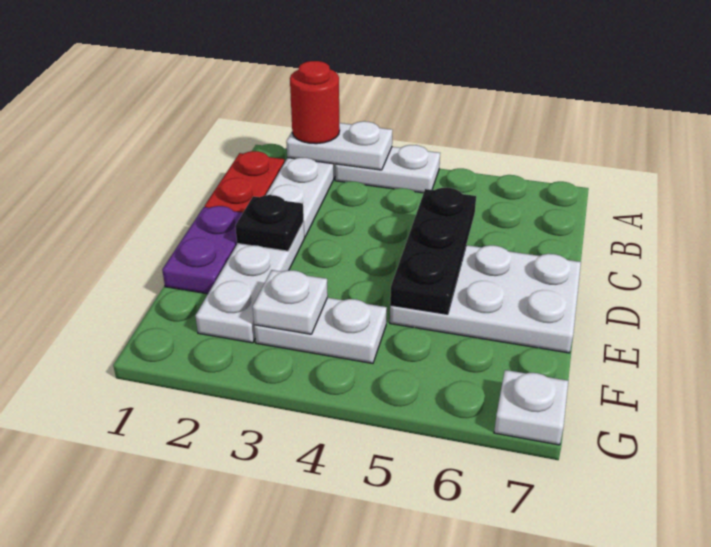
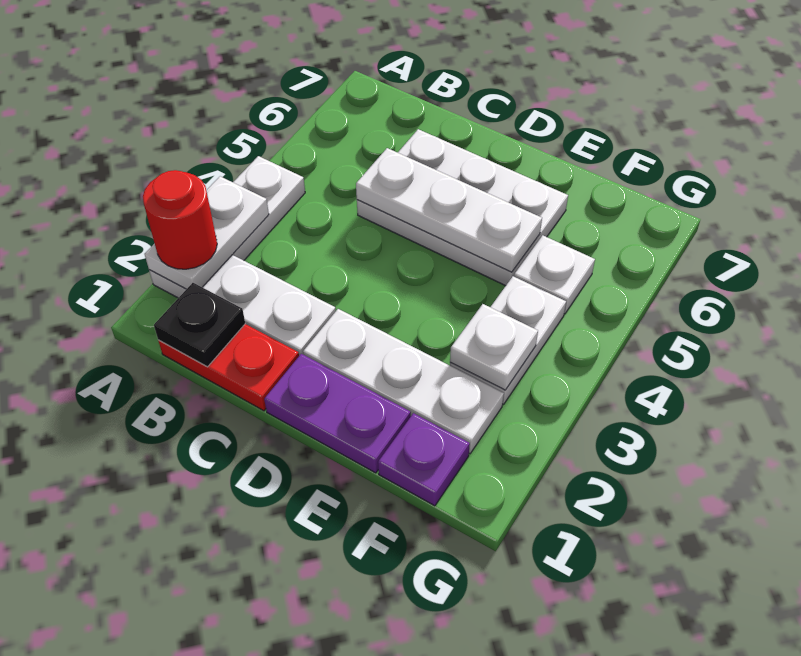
black plate C5:E5 level 2 -> white plate C5:E5 level 2
black plate D2 level 2 -> black plate B1 level 2
white plate D5:E7 level 1 -> white plate C5:E6 level 1
none -> purple plate F1 level 1
white plate G7 level 1 -> white plate F5 level 1

